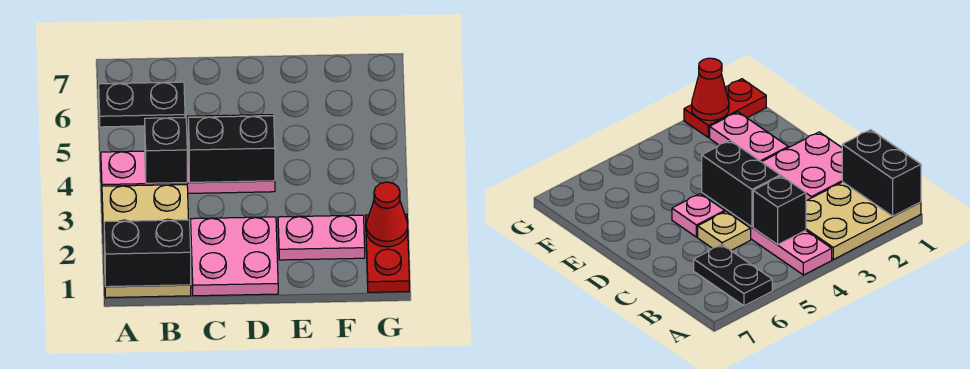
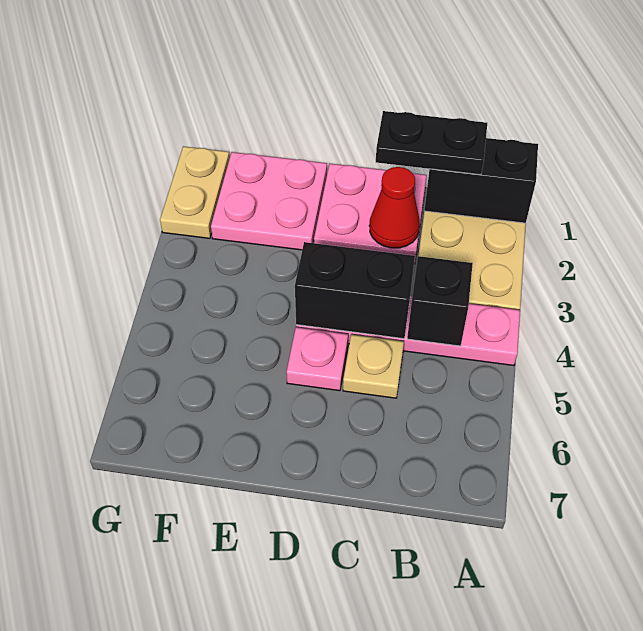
black plate A6:B6 level 1 -> black plate B1:C1 level 3
pink plate E2:F2 level 1 -> pink plate E1:F2 level 1
red plate G1:G2 level 1 -> tan plate G1:G2 level 1
red cone G2 level 2 -> red cone C2 level 2

